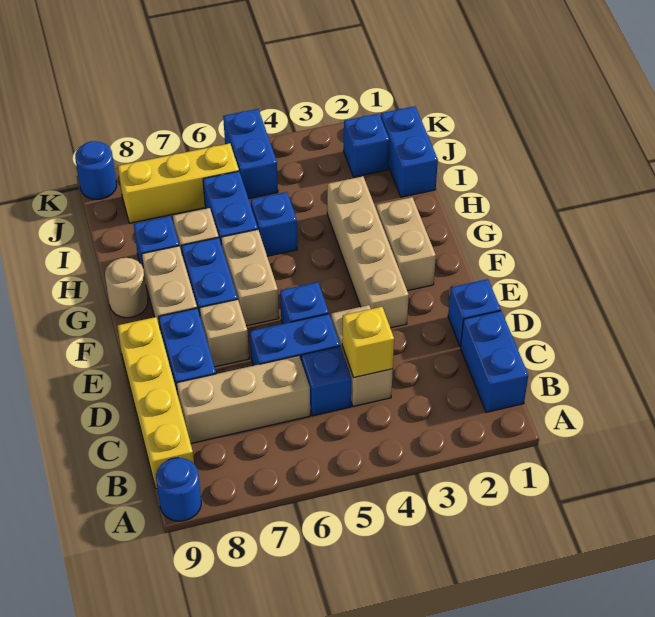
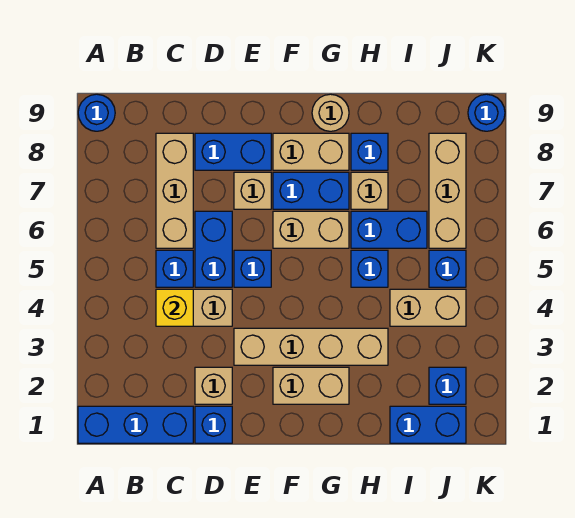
blue brick B1:C1 level 1 -> blue brick A1:C1 level 1
yellow brick B9:E9 level 1 -> none
none -> tan brick D2 level 1
none -> tan brick I4:J4 level 1
blue brick J5:K5 level 1 -> blue brick J5 level 1
yellow brick J6:J8 level 1 -> tan brick J6:J8 level 1

